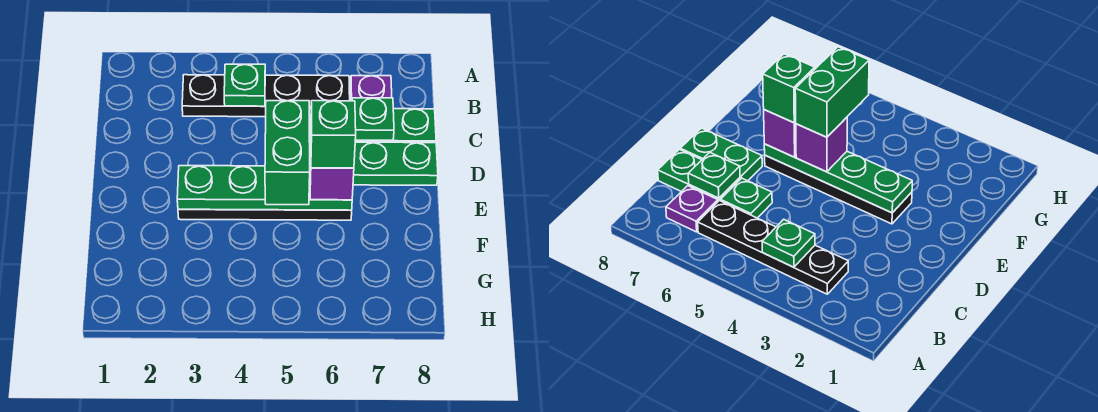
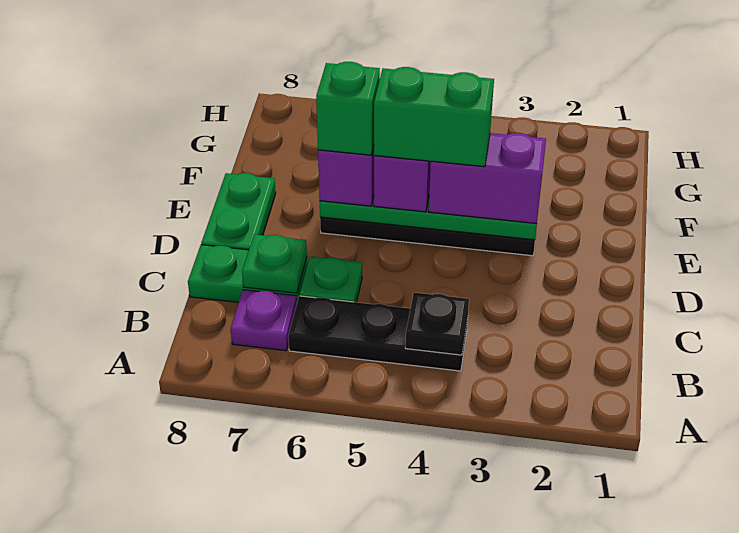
black plate B3:B6 level 1 -> black plate B4:B6 level 1
green plate B4 level 2 -> black plate B4 level 2
green plate D7:D8 level 1 -> green plate D8:E8 level 1
none -> purple brick E3:E4 level 3
green brick E5:F5 level 4 -> green brick E4:E5 level 4

